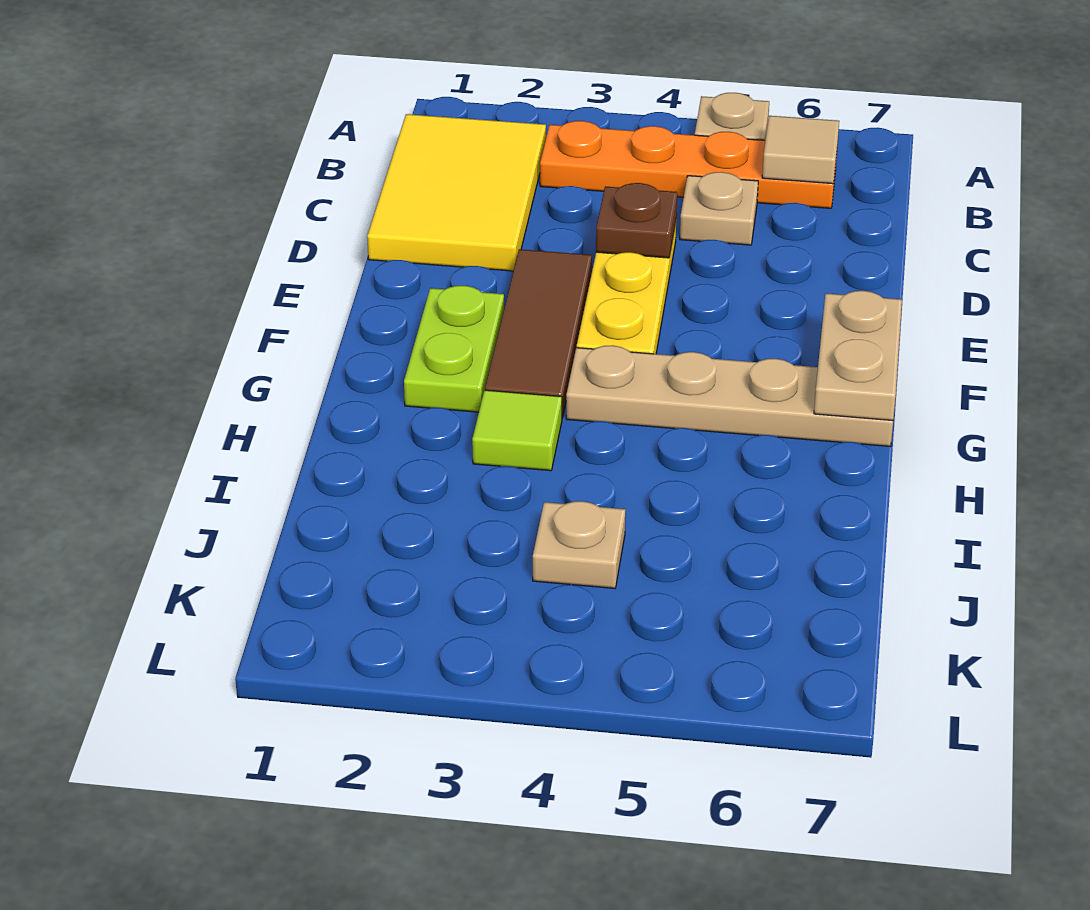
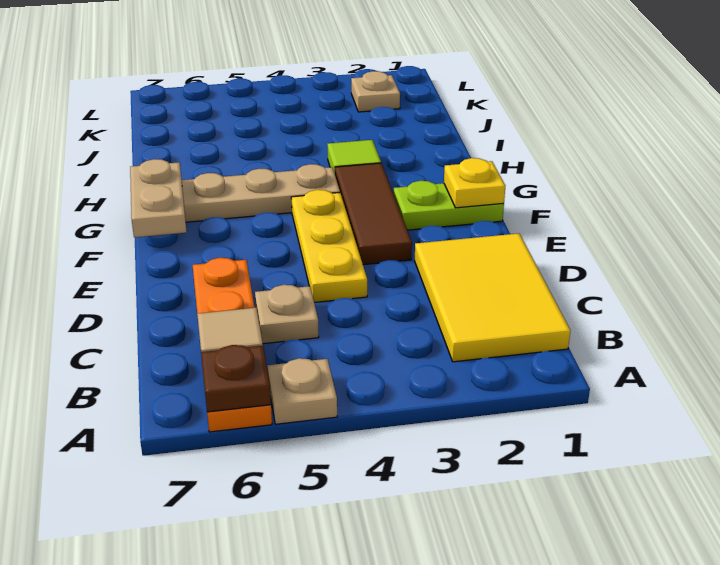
orange plate B3:B6 level 1 -> orange plate A6:D6 level 1
brown plate D4 level 2 -> brown plate A6 level 2
none -> yellow plate F1 level 2
lime plate F2:G2 level 1 -> lime plate F1:F2 level 1
tan plate J4 level 1 -> tan plate K2 level 1

